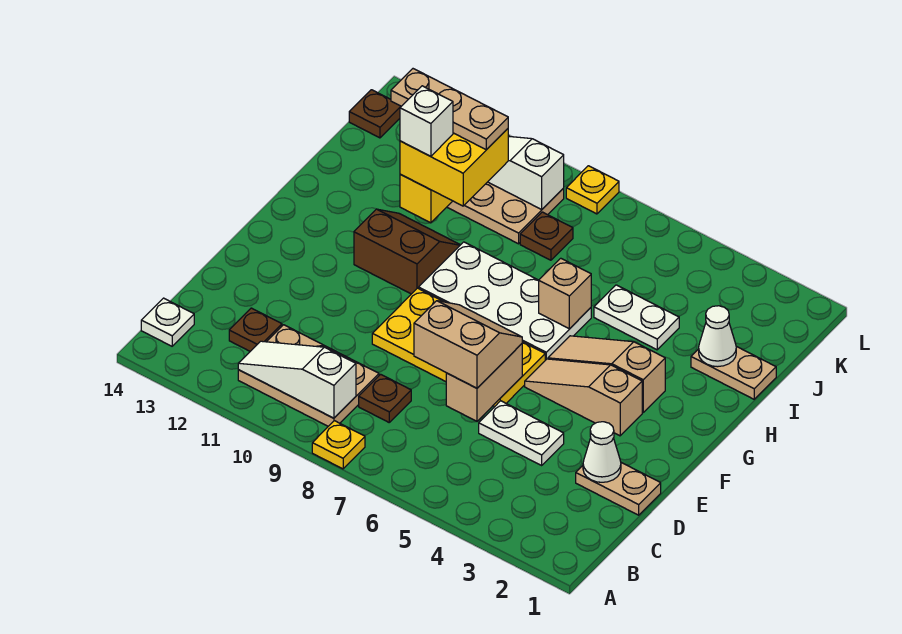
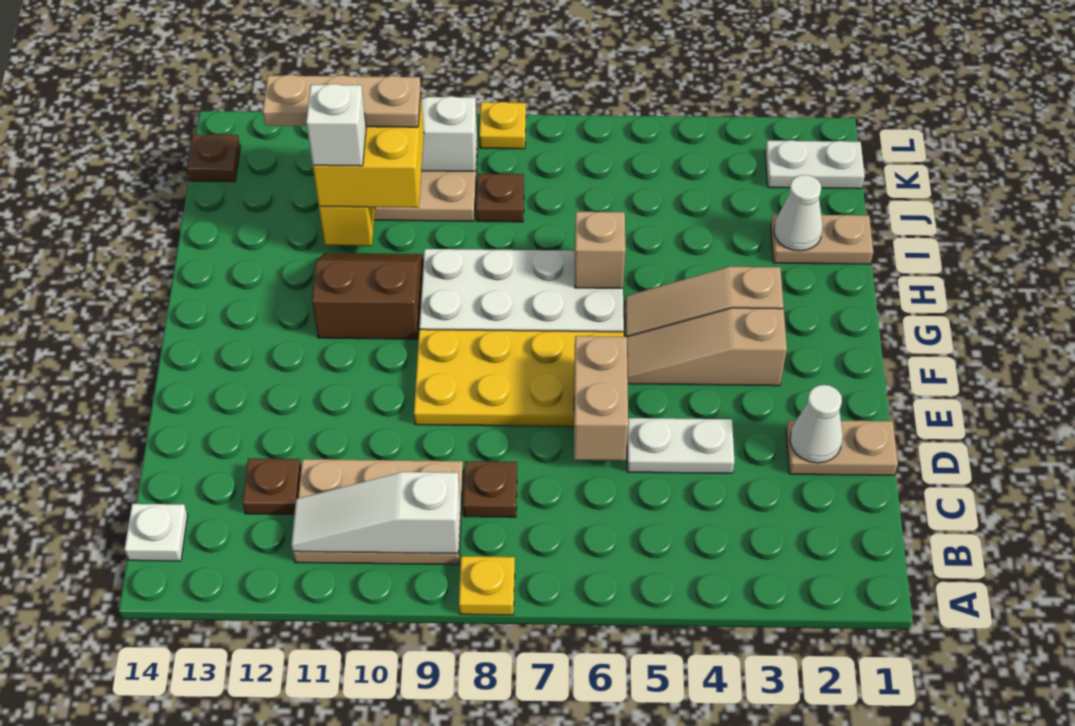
tan slope D6:E7 level 3 top D -> none
white plate I4:I5 level 1 -> white plate K1:K2 level 1

